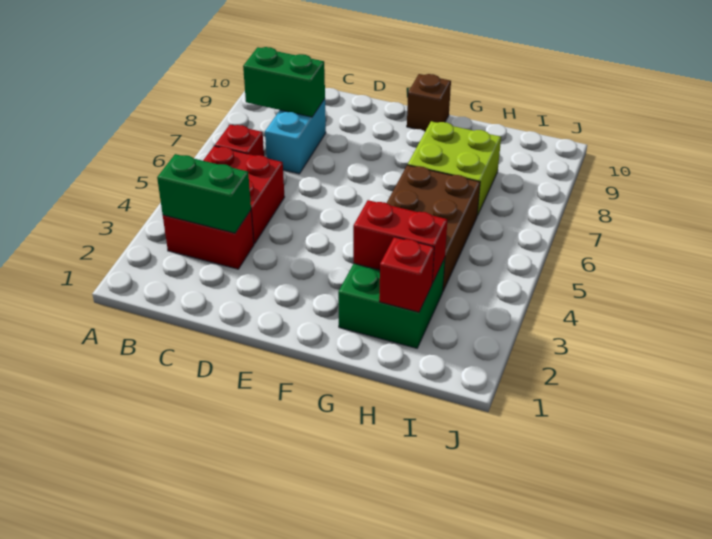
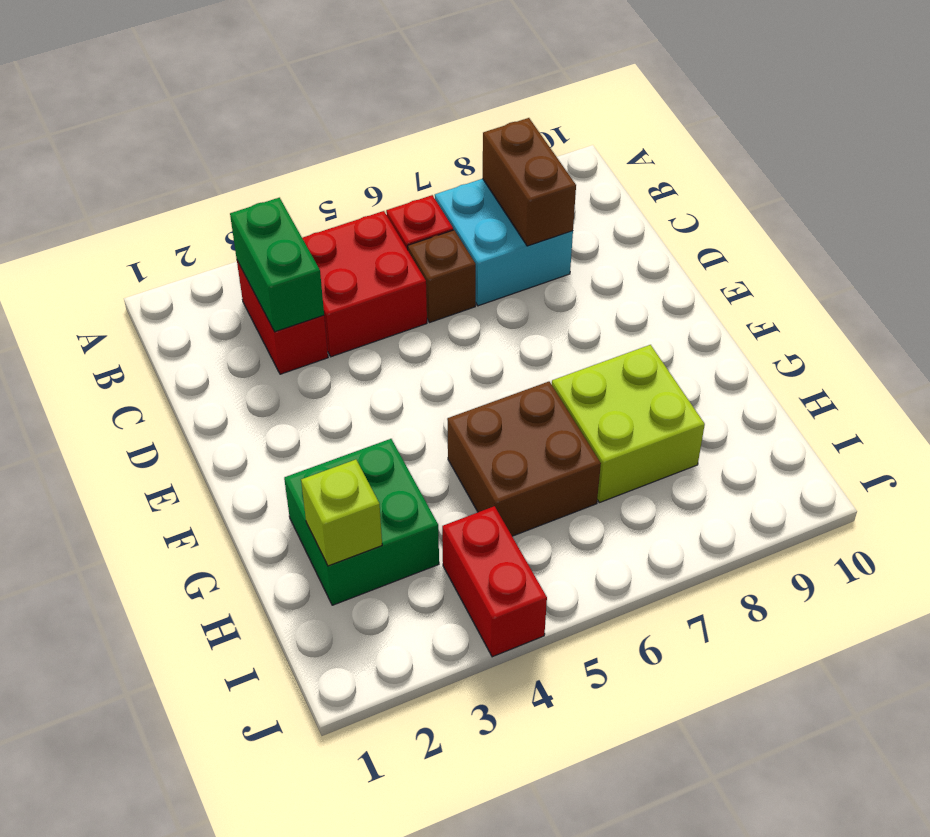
green brick B8:C8 level 2 -> brown brick B8:C8 level 2
cyan brick C7:C8 level 1 -> cyan brick B7:C8 level 1
brown brick F10 level 1 -> brown brick C6 level 1
red brick G3:H3 level 2 -> red brick I4:J4 level 1
brown brick G4:H6 level 1 -> brown brick G5:H6 level 1
red brick H2 level 2 -> lime brick H2 level 2

